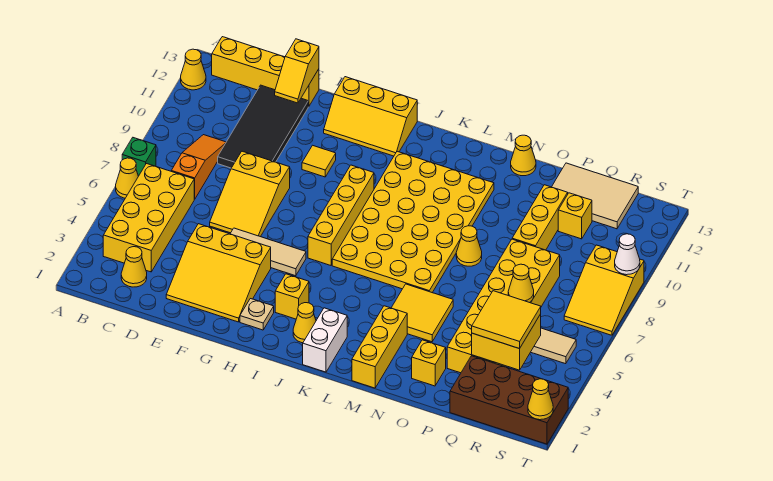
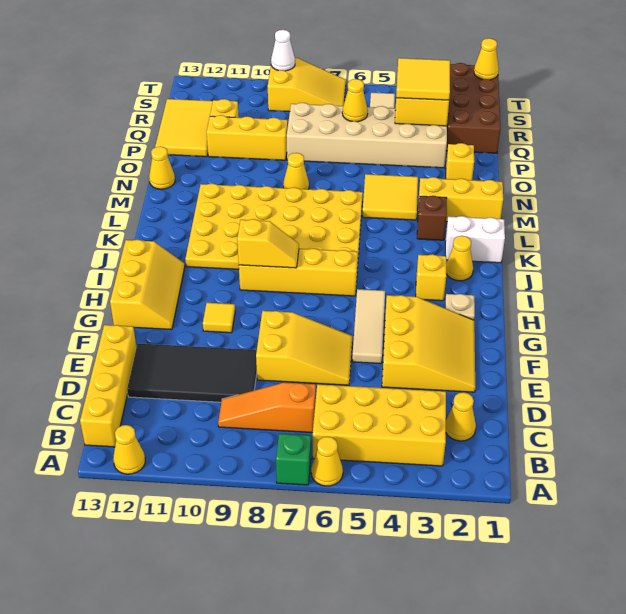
yellow slope E12:E13 level 2 top 13 -> yellow slope I8:I9 level 2 top 9
none -> brown brick L3 level 1
yellow brick P3:Q8 level 1 -> tan brick P3:Q8 level 1
tan tile P12:R13 level 1 -> yellow tile P12:R13 level 1

